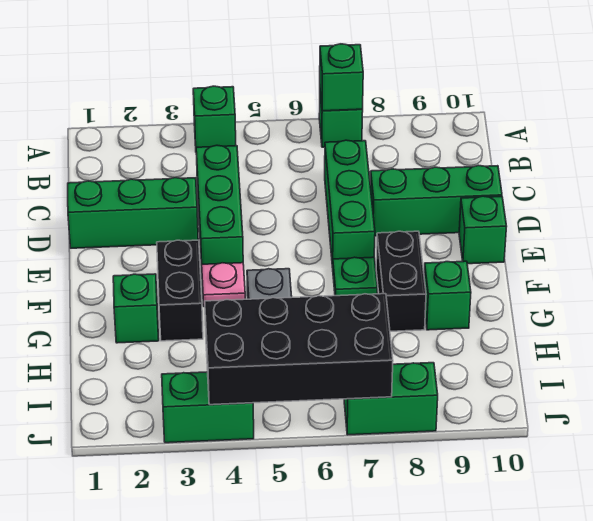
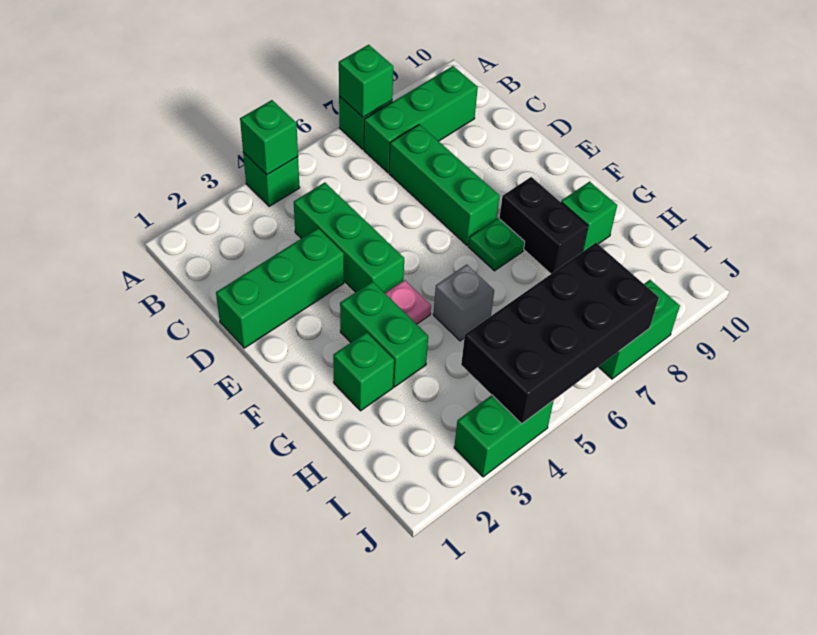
green brick D8:D10 level 1 -> green brick B7:B9 level 1
green brick E10 level 1 -> green brick A4 level 2
black brick F3:G3 level 1 -> green brick F3:G3 level 1

